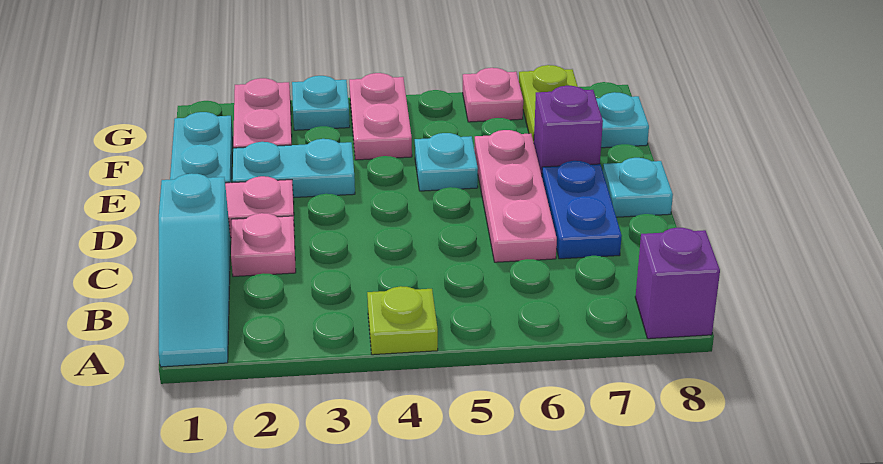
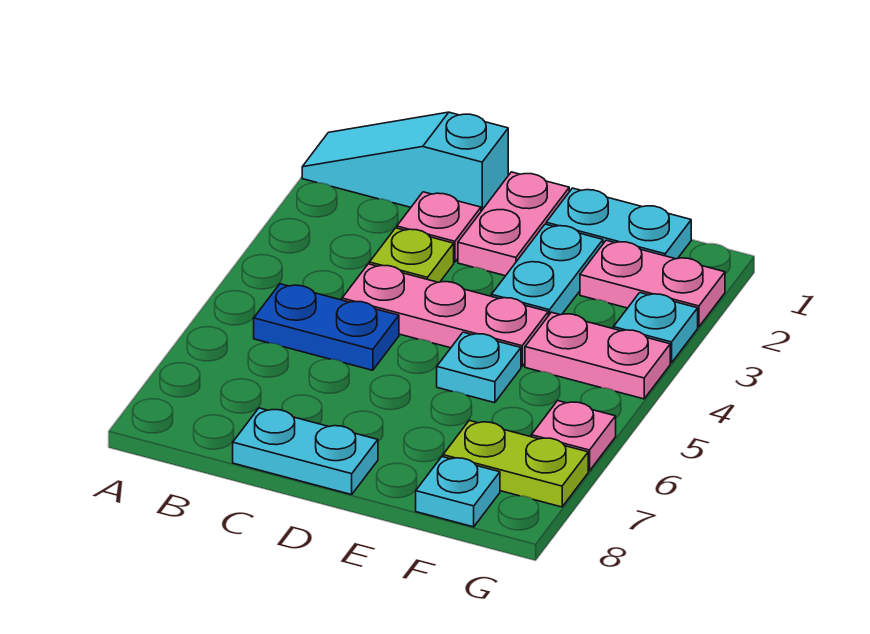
lime plate A4 level 1 -> lime plate C3 level 1
purple brick A8 level 1 -> none
pink plate C6:E6 level 1 -> pink plate C4:E4 level 1
blue plate C7:D7 level 1 -> blue plate B5:C5 level 1
cyan plate D8 level 1 -> cyan plate C8:D8 level 1
purple brick E7 level 1 -> none

